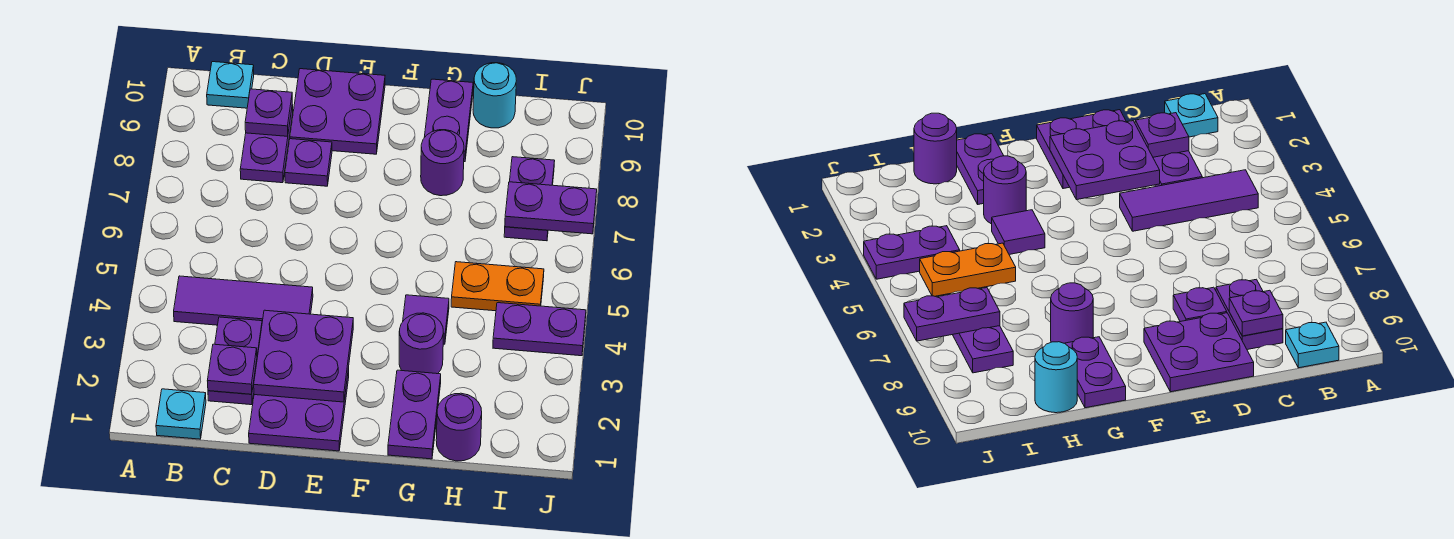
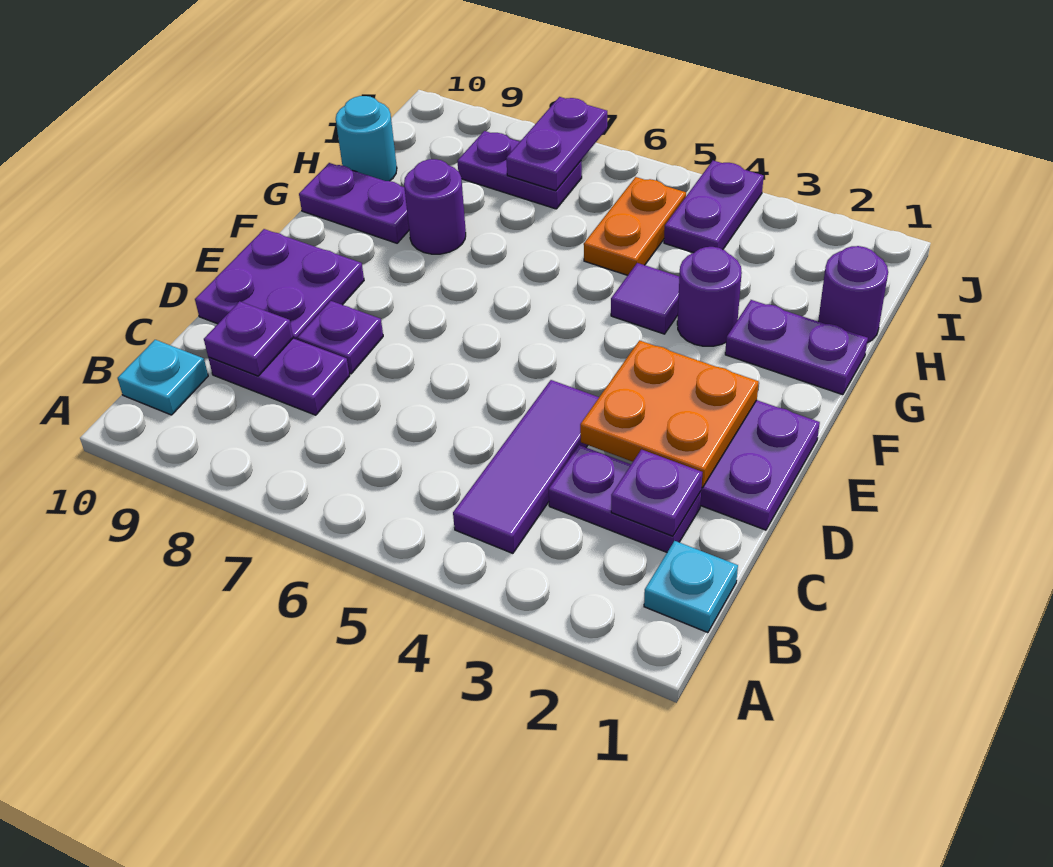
purple plate D2:E3 level 2 -> orange plate D2:E3 level 2

